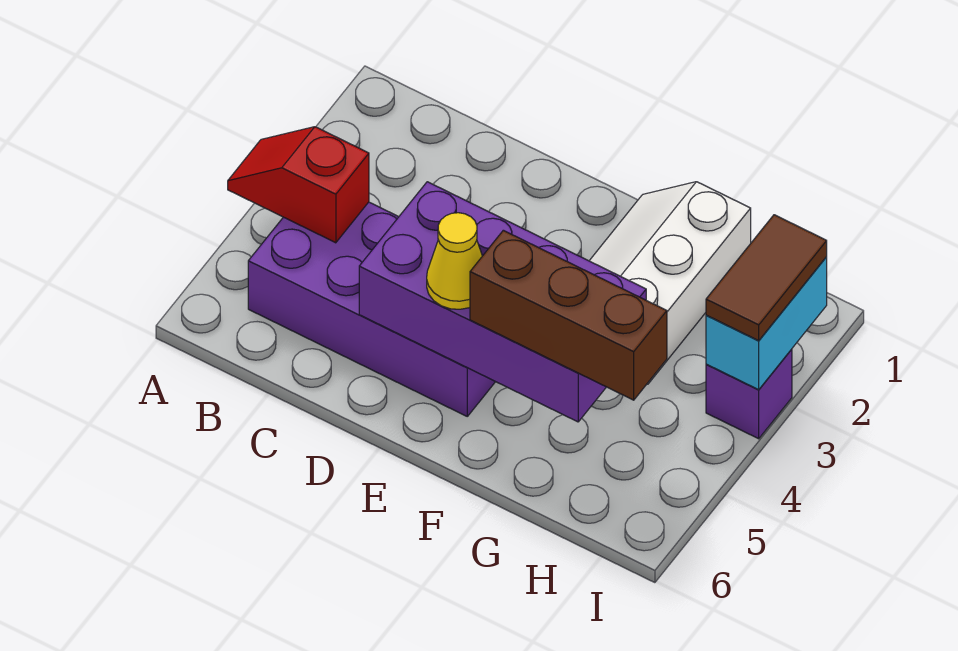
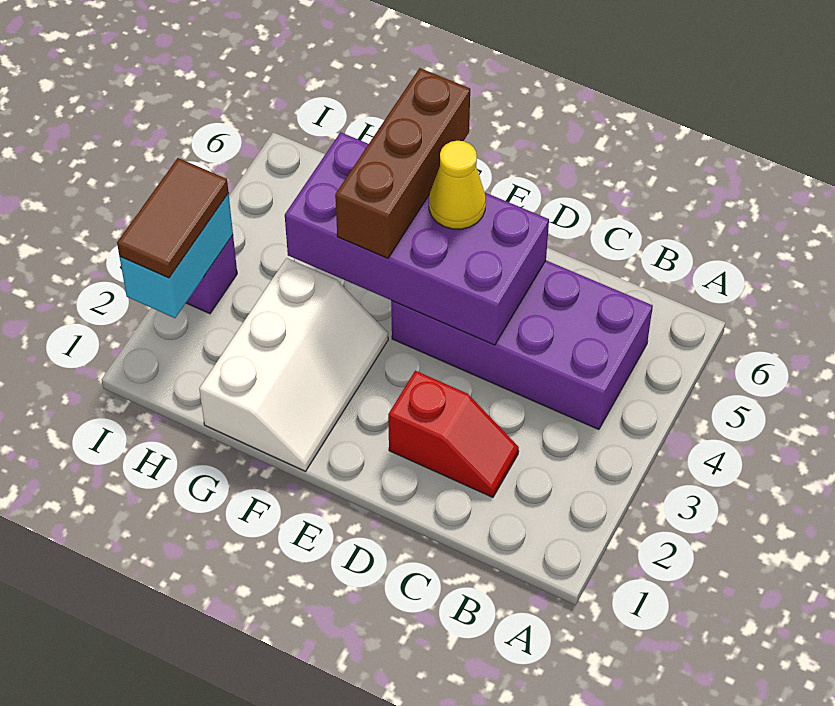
red slope A4:B4 level 2 top B -> red slope C2:D2 level 1 top D
brown brick F5:H5 level 3 -> brown brick F4:F6 level 3

